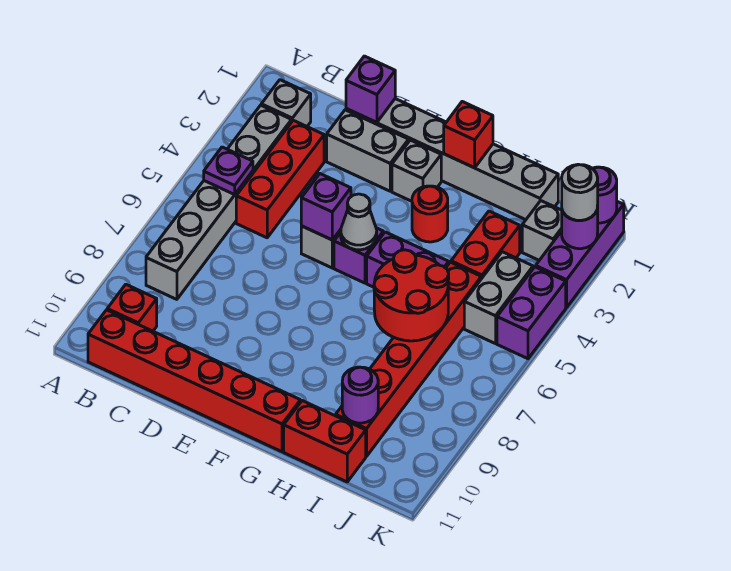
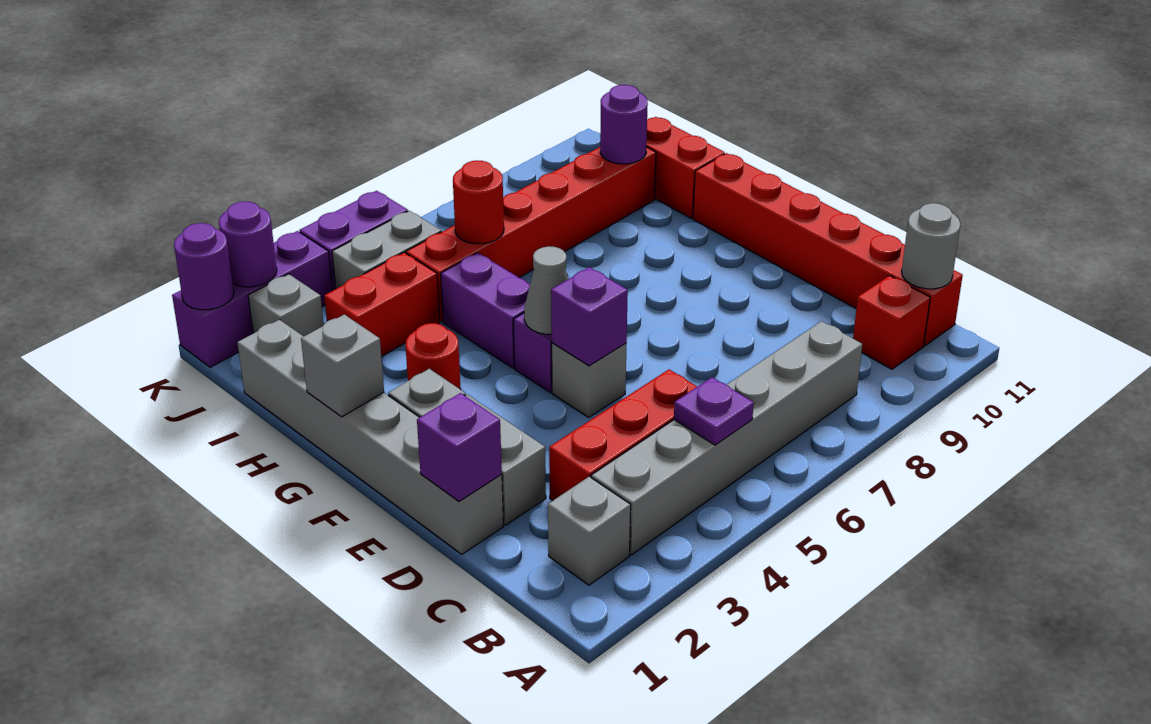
red brick G1 level 2 -> grey brick G1 level 2
red round brick H6:I7 level 2 -> red round brick I6 level 2
grey round brick K2 level 3 -> grey round brick B11 level 2

